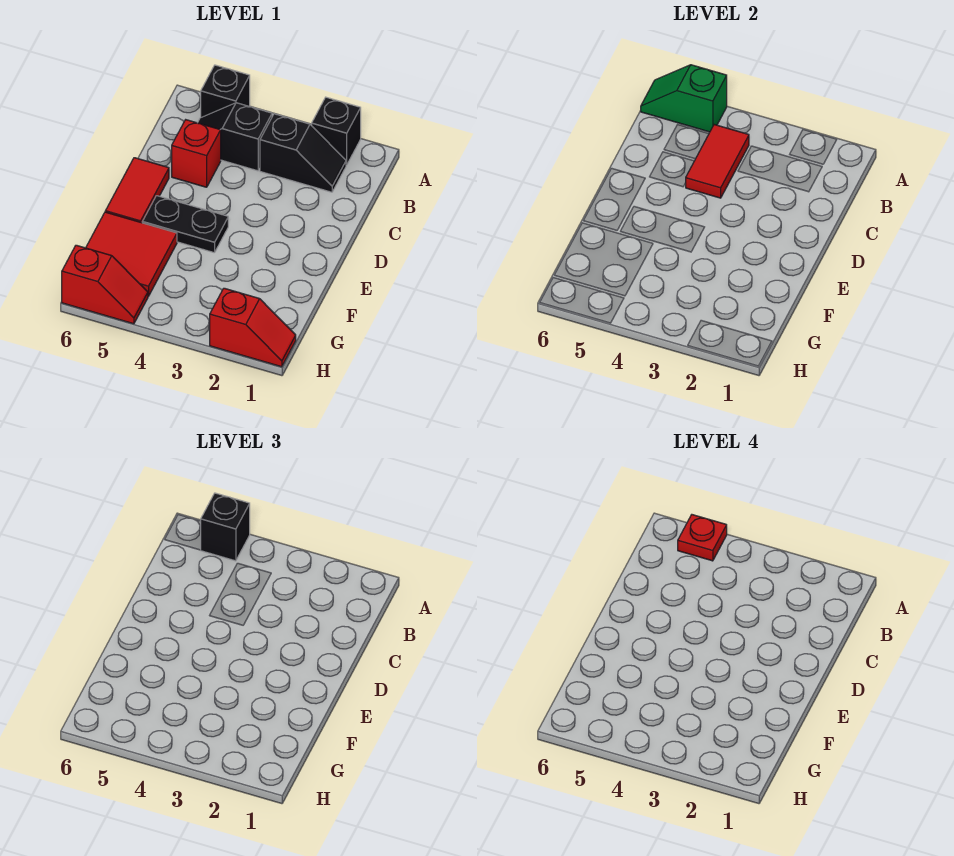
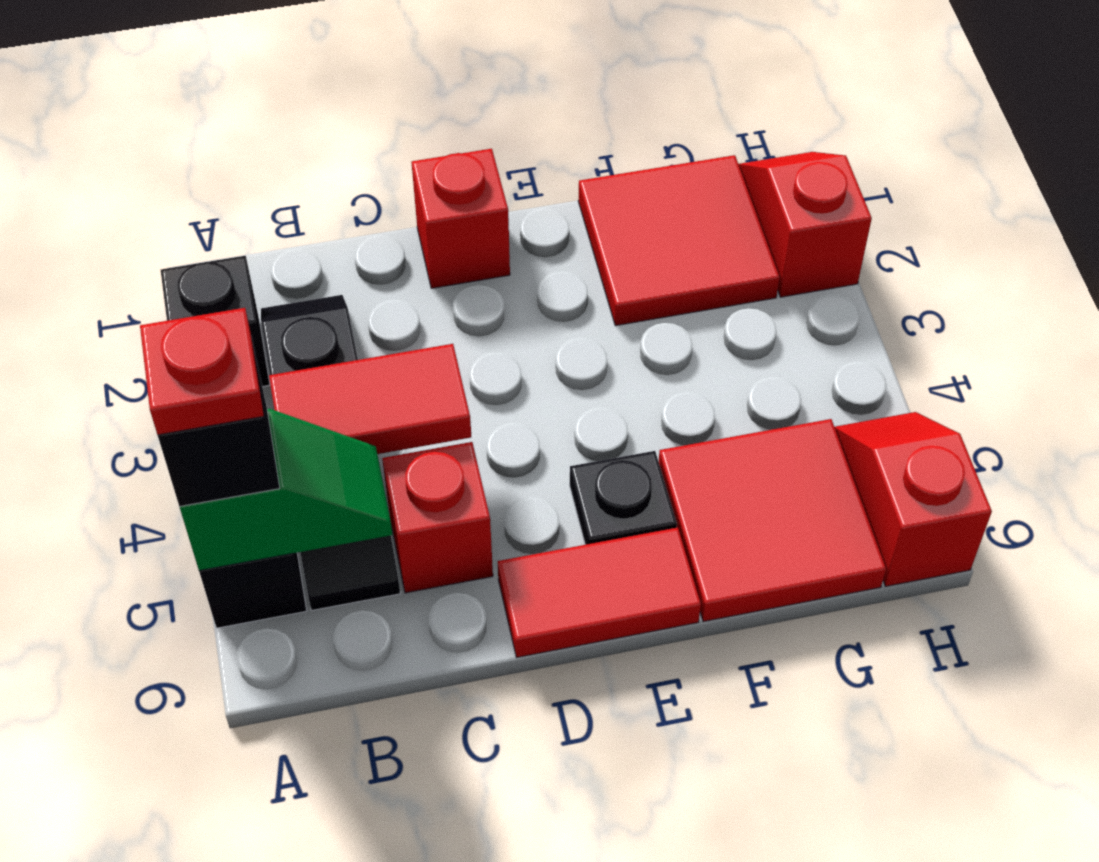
green slope A5:A6 level 2 top 5 -> green slope A5:B5 level 2 top A
none -> red brick D1 level 1
black plate E4:E5 level 1 -> black plate E5 level 1
none -> red tile F1:G2 level 1

